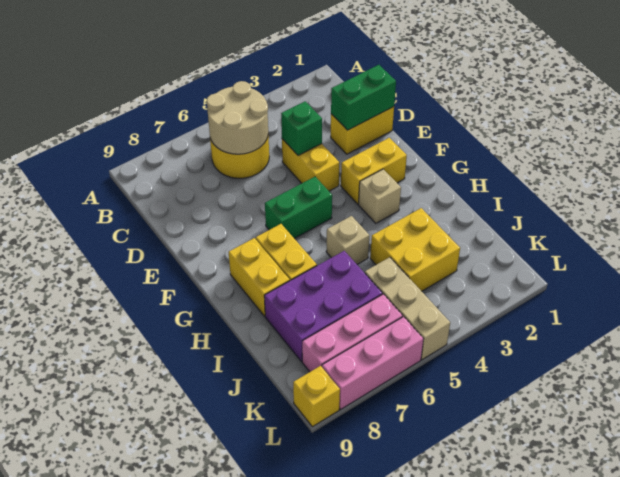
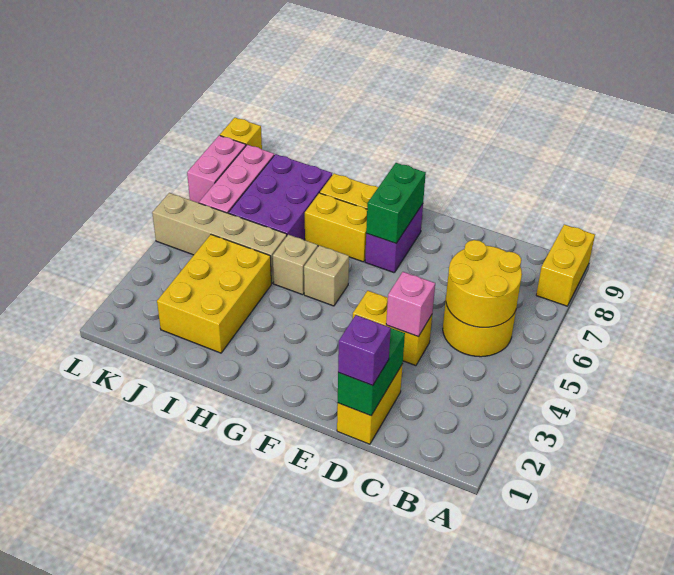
tan round brick B5:C6 level 2 -> yellow round brick B5:C6 level 2
none -> purple brick D1 level 3
green brick D4 level 2 -> pink brick D4 level 2
yellow brick F2:F3 level 1 -> yellow brick A8:A9 level 1
green brick F5:F6 level 1 -> green brick F7:F8 level 2
none -> purple brick F7:F8 level 1
tan brick G3 level 1 -> tan brick G5 level 1
yellow brick I3:J4 level 1 -> yellow brick I2:J4 level 1
tan brick J5:L5 level 1 -> tan brick I5:L5 level 1
pink brick L6:L8 level 1 -> pink brick L7:L8 level 1

